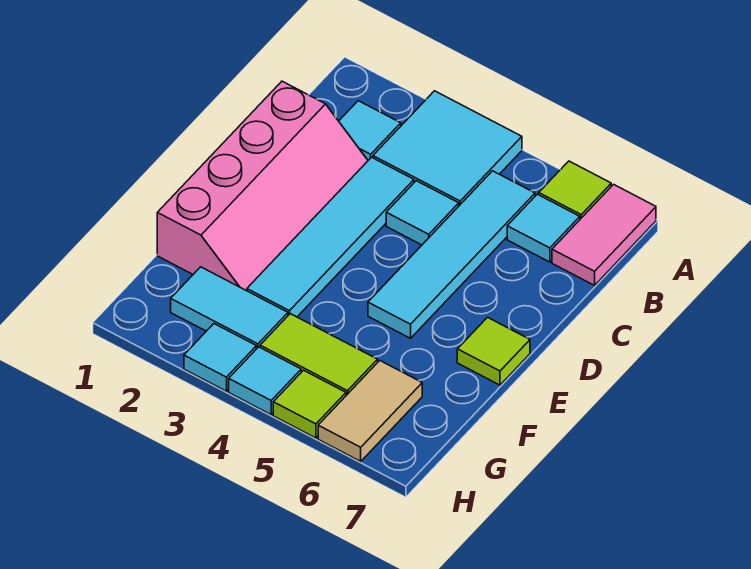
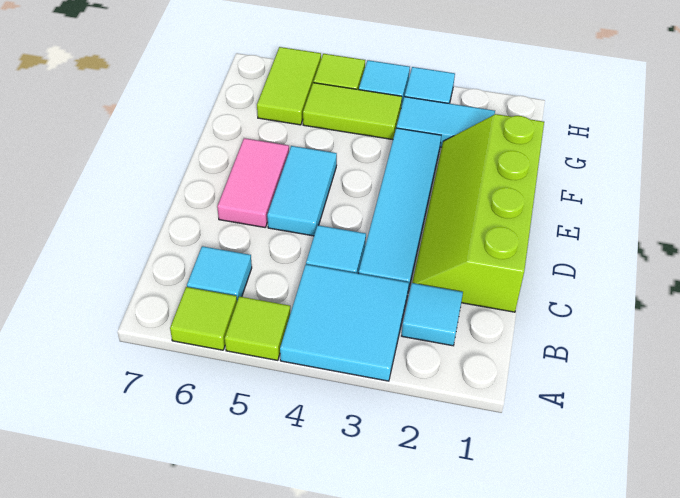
pink tile A7:B7 level 1 -> pink tile D6:E6 level 1
cyan tile B5:E5 level 1 -> cyan tile D5:E5 level 1
pink slope C1:F2 level 1 top 1 -> lime slope C1:F2 level 1 top 1
lime tile E7 level 1 -> lime tile A5 level 1
tan tile G6:H6 level 1 -> lime tile G6:H6 level 1

